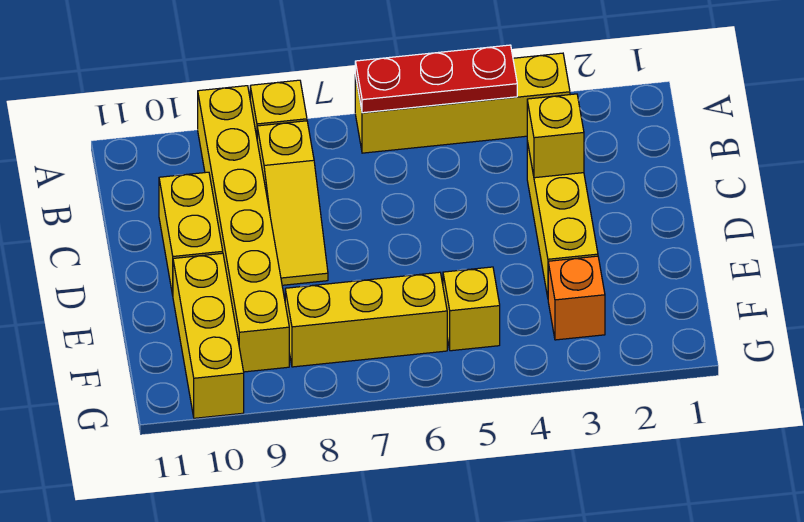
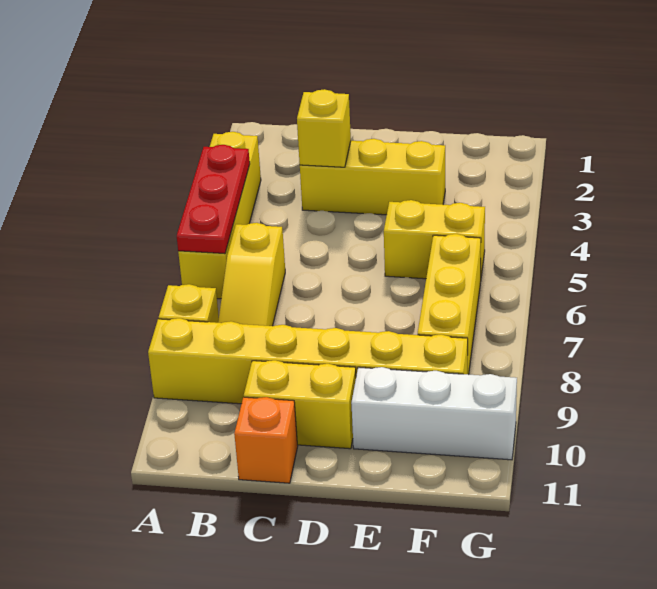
yellow slope B8:D8 level 1 top B -> yellow slope B6:B8 level 1 top 6
yellow brick E10:G10 level 1 -> white brick E10:G10 level 1
orange brick F3 level 1 -> orange brick C11 level 1
yellow brick F5 level 1 -> yellow brick E5:F5 level 1

